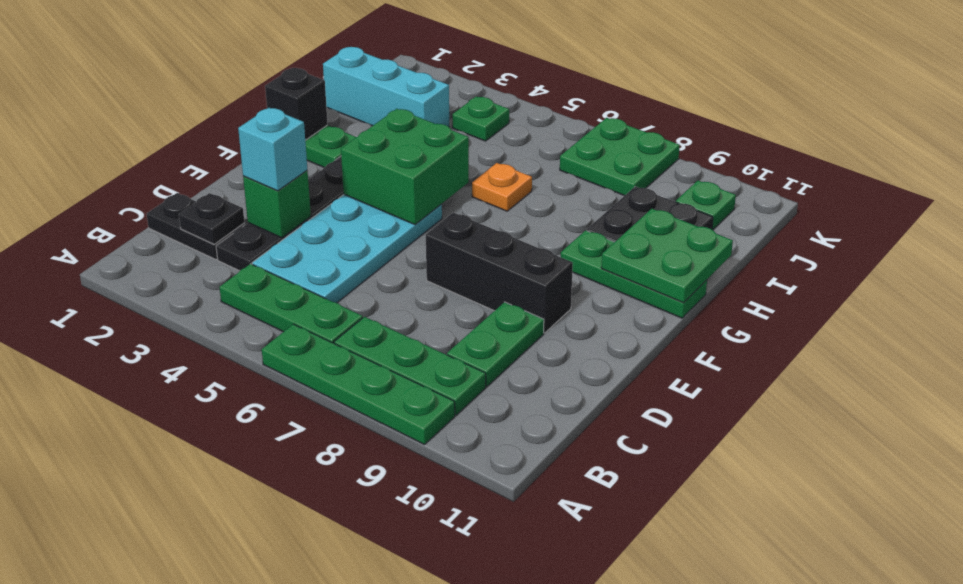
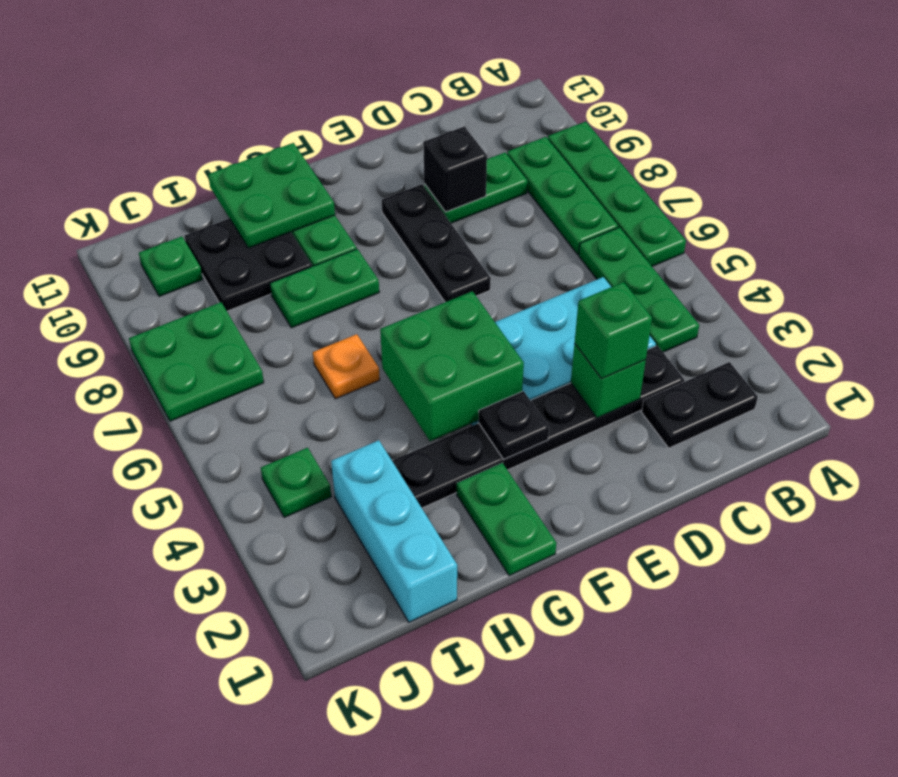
black plate C1:C2 level 1 -> black plate B2:C2 level 1
black plate C2 level 2 -> black plate F3 level 2
cyan brick D3 level 3 -> green brick D3 level 3
black brick E7:E9 level 1 -> black plate E7:E9 level 1
black brick G1 level 2 -> black brick D9 level 2
none -> green plate G8:H8 level 1

